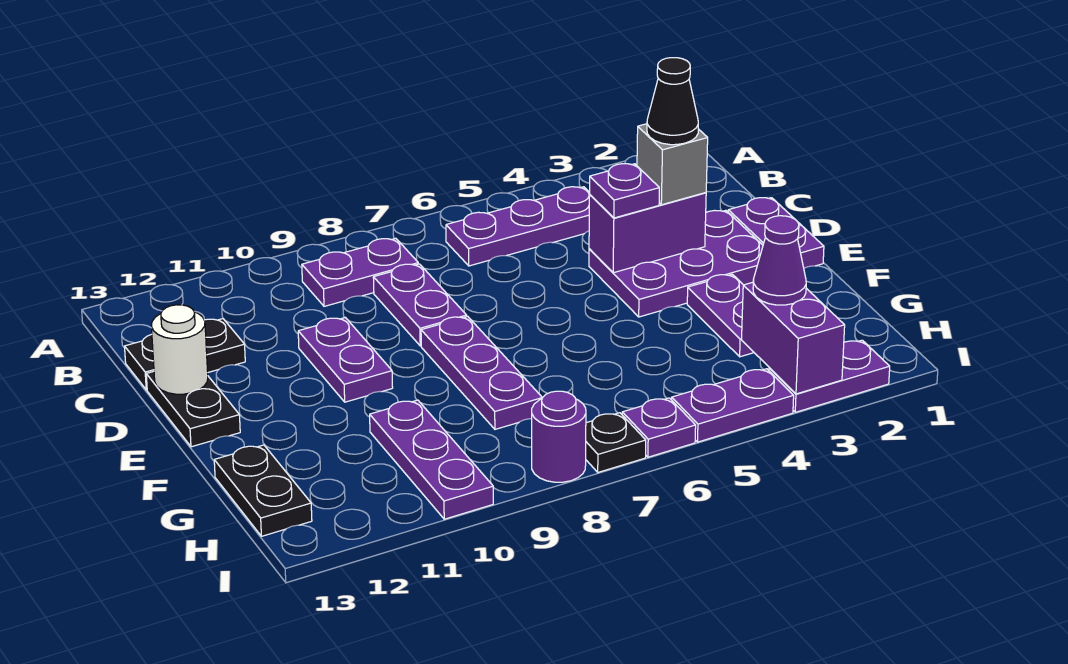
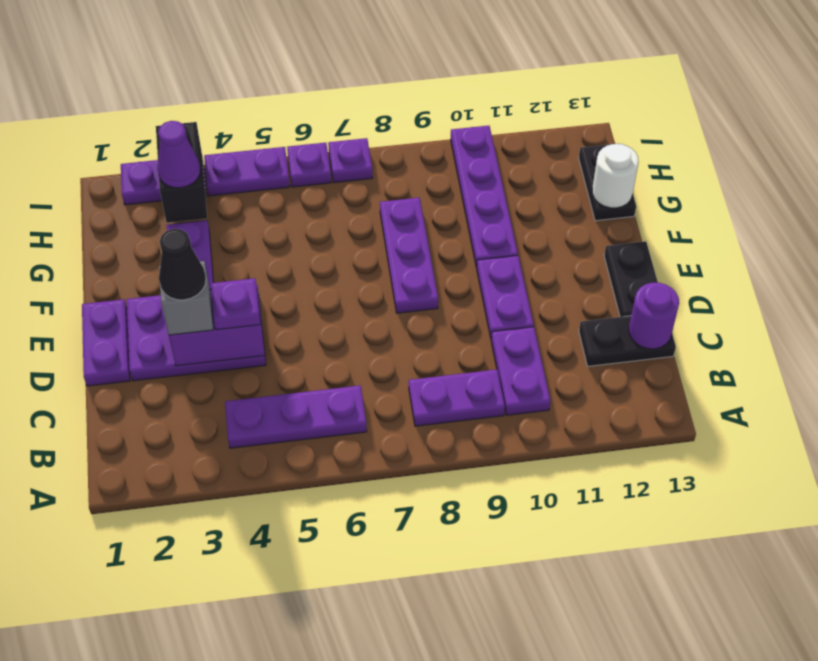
purple plate C8:D8 level 1 -> purple plate B10:C10 level 1
white round brick D13 level 2 -> white round brick G13 level 2
purple plate G10:I10 level 1 -> purple plate F10:I10 level 1
purple brick H3:I3 level 2 -> black brick H3:I3 level 2
black plate I7 level 1 -> purple plate I7 level 1
purple round brick I8 level 1 -> purple round brick C13 level 2

